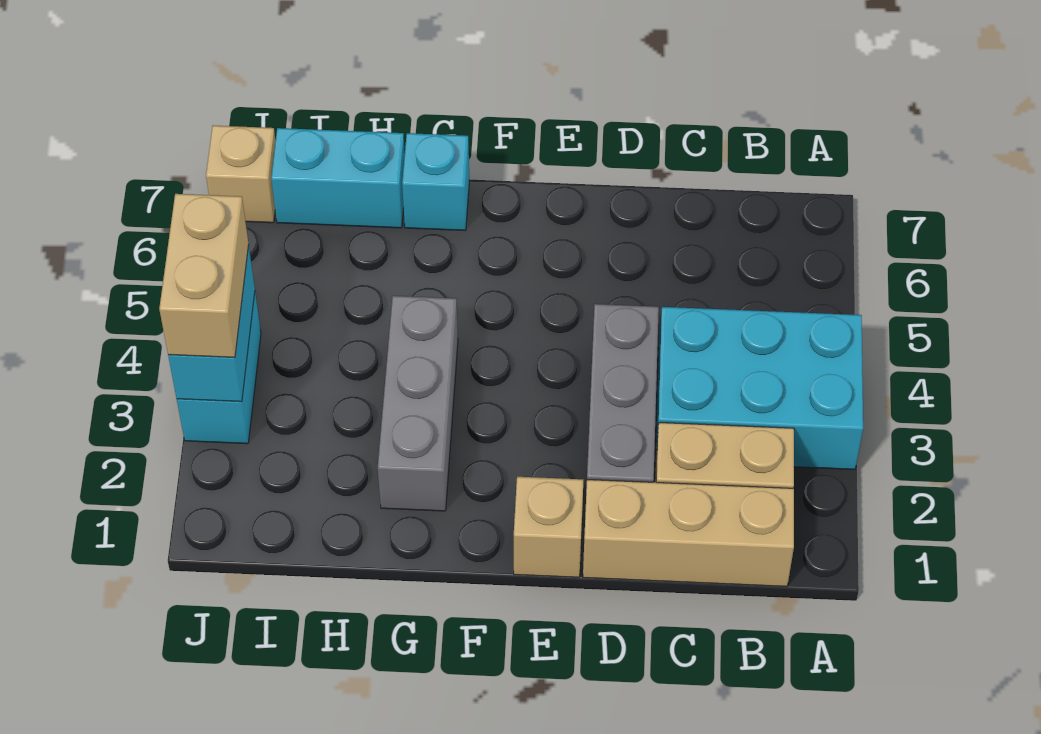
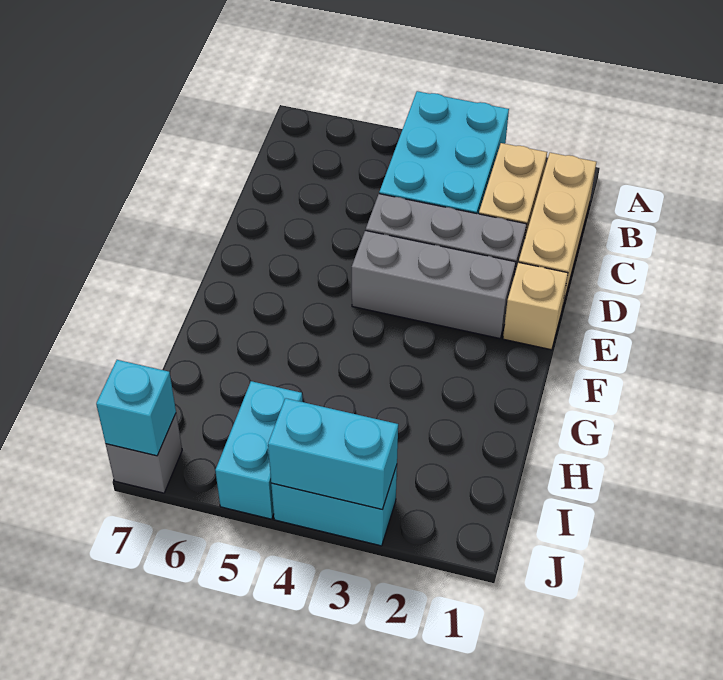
grey brick G2:G4 level 1 -> grey brick E2:E4 level 1
cyan brick G7 level 1 -> cyan brick J7 level 2
cyan brick H7:I7 level 1 -> cyan brick I5:J5 level 1
tan brick J3:J4 level 3 -> none
tan brick J7 level 1 -> grey brick J7 level 1

